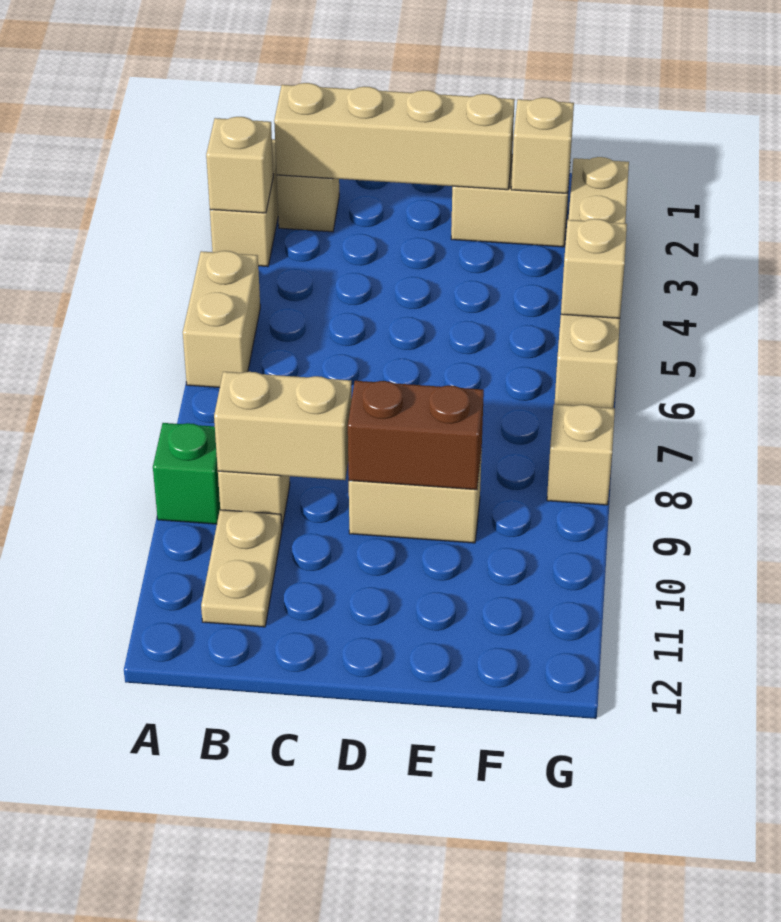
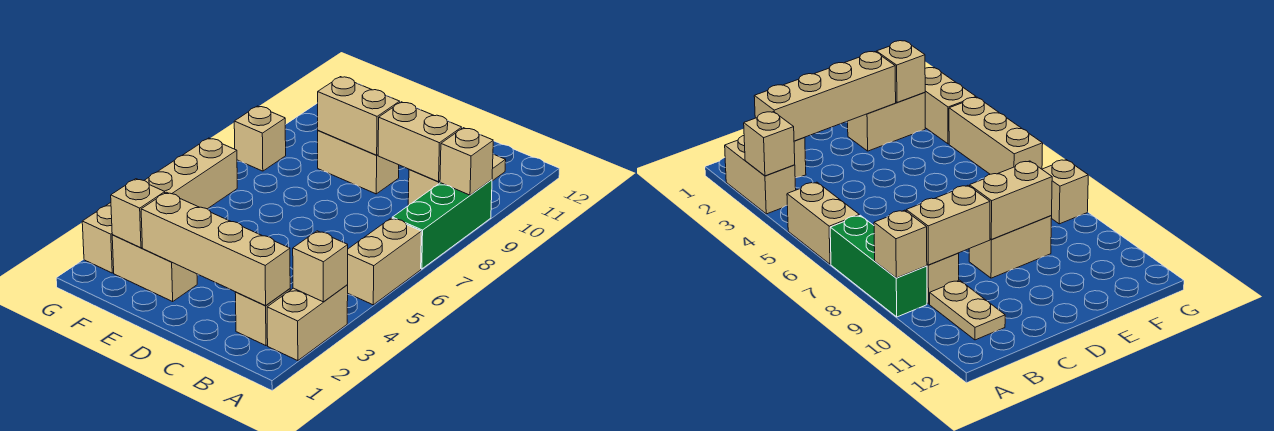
green brick A9 level 1 -> green brick A7:A9 level 1
brown brick D9:E9 level 2 -> tan brick D9:E9 level 2
tan brick G5 level 2 -> tan brick A9 level 2

